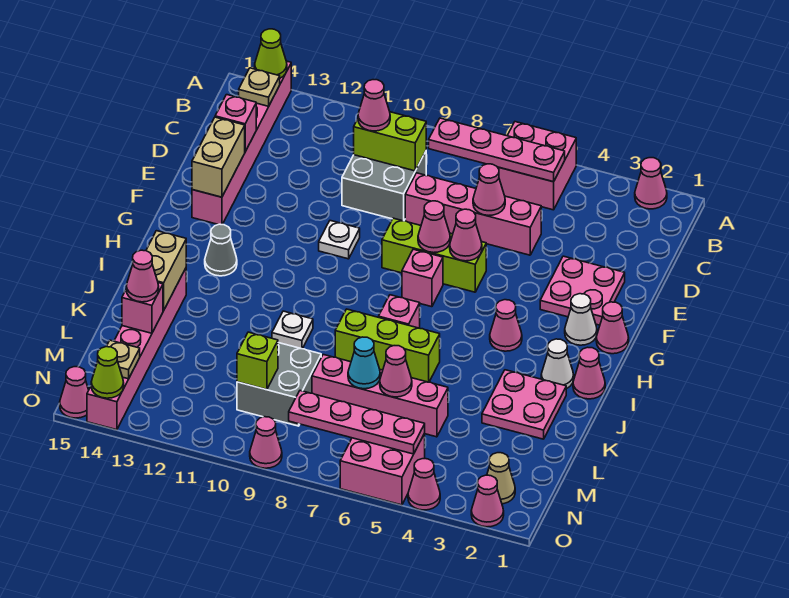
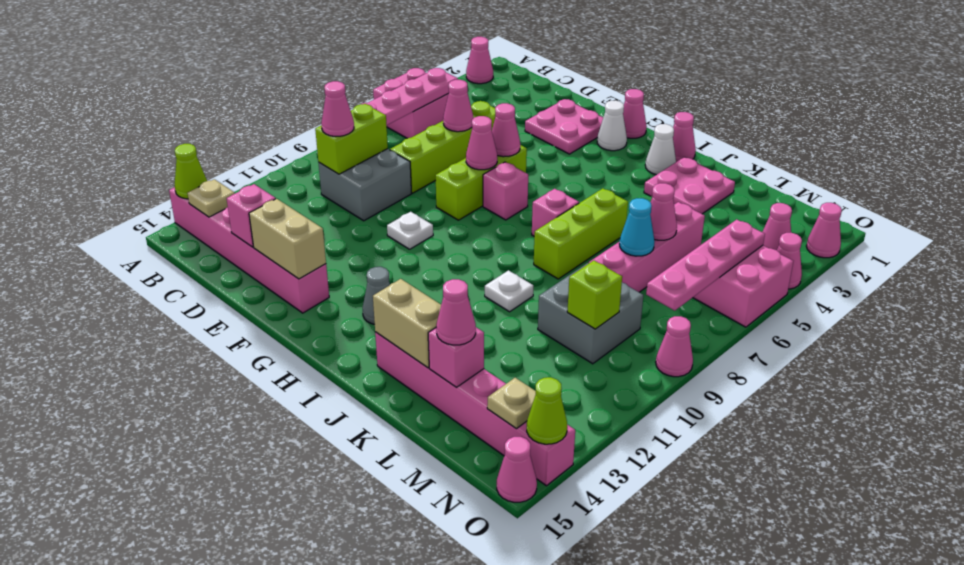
pink brick D5:D8 level 1 -> lime brick D5:D8 level 1
pink cone H4 level 1 -> pink cone N3 level 1
tan cone N2 level 1 -> none

